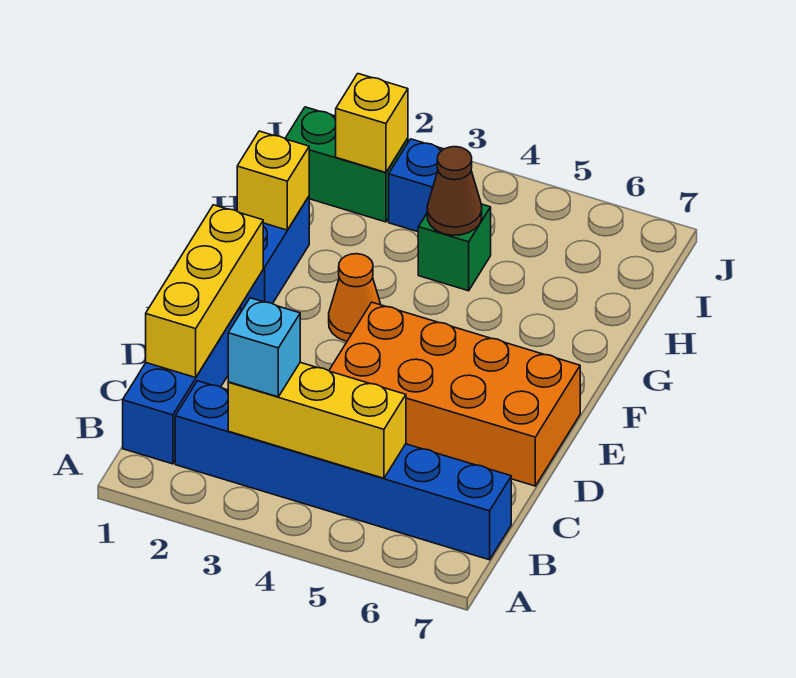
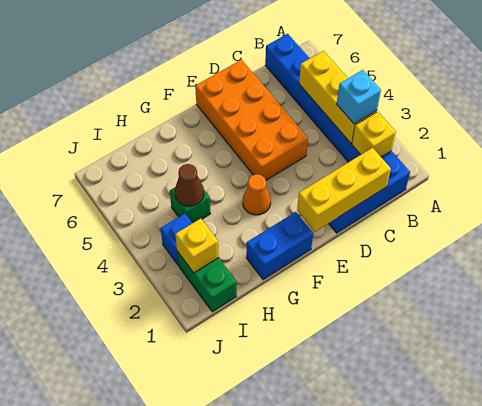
yellow brick G1 level 2 -> yellow brick B2 level 2

